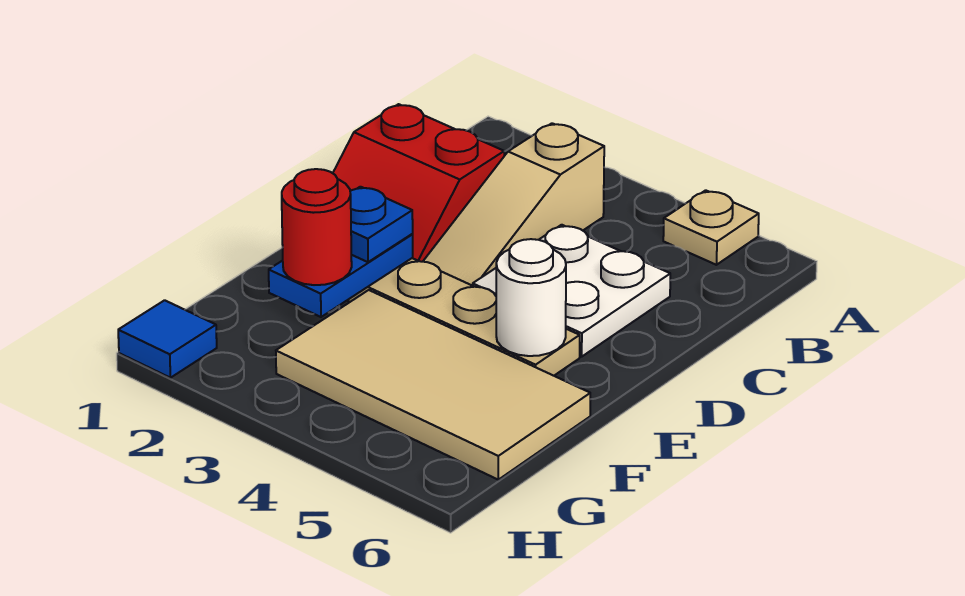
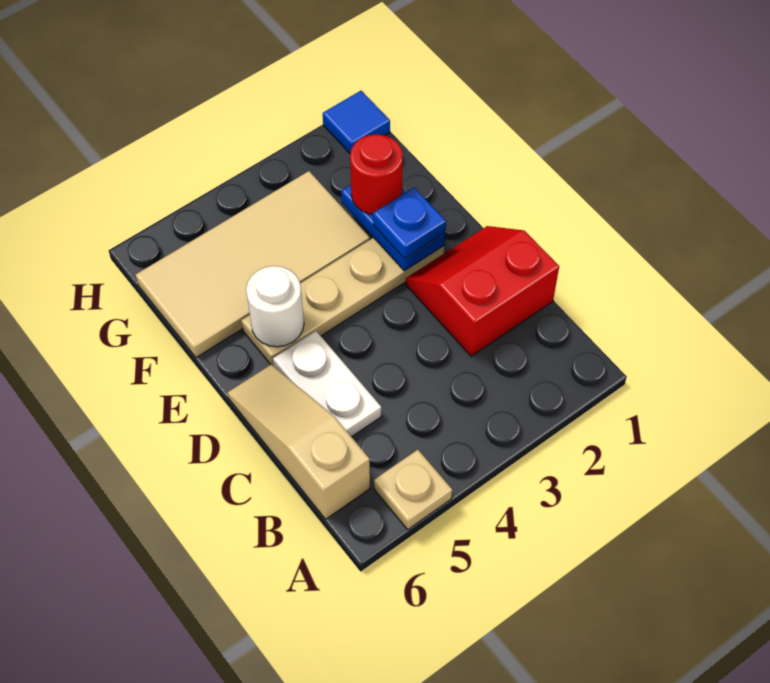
tan slope B3:D3 level 1 top B -> tan slope B6:D6 level 1 top B
white plate C4:D5 level 1 -> white plate C5:D5 level 1

